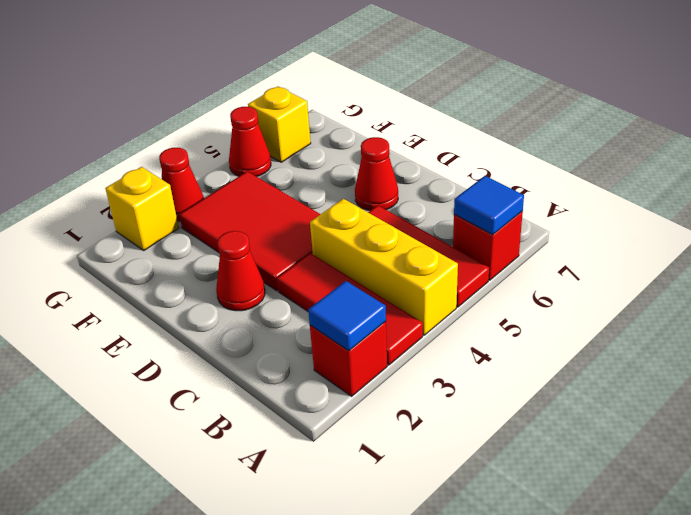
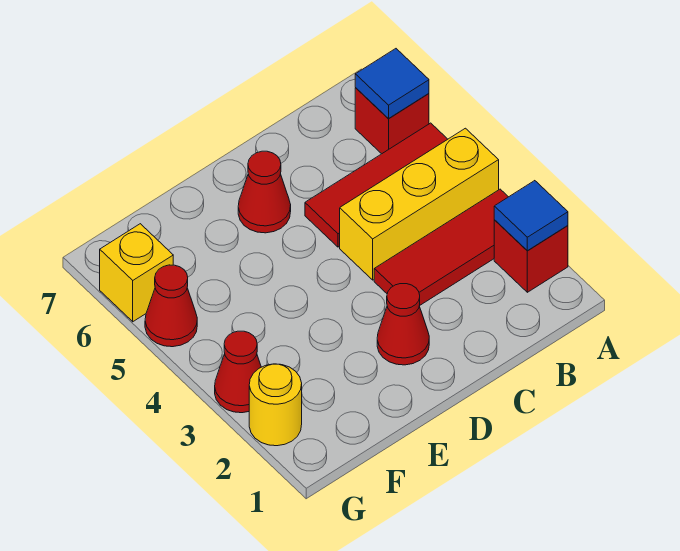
red tile D3:F4 level 1 -> none
yellow brick G2 level 1 -> yellow round brick G2 level 1

